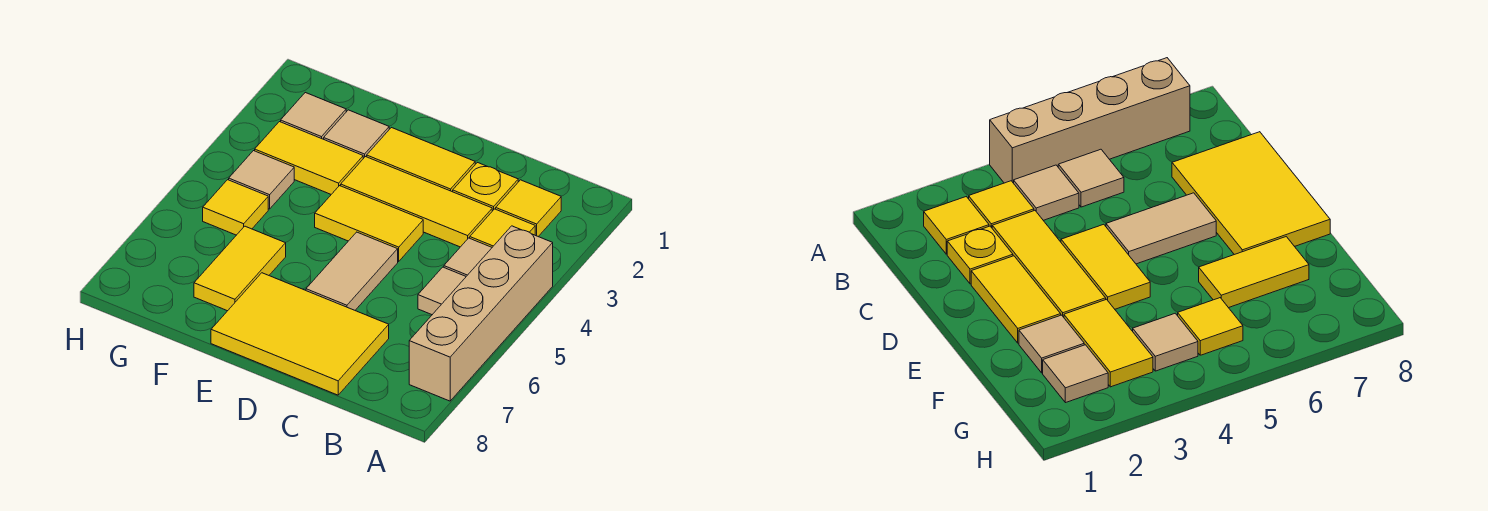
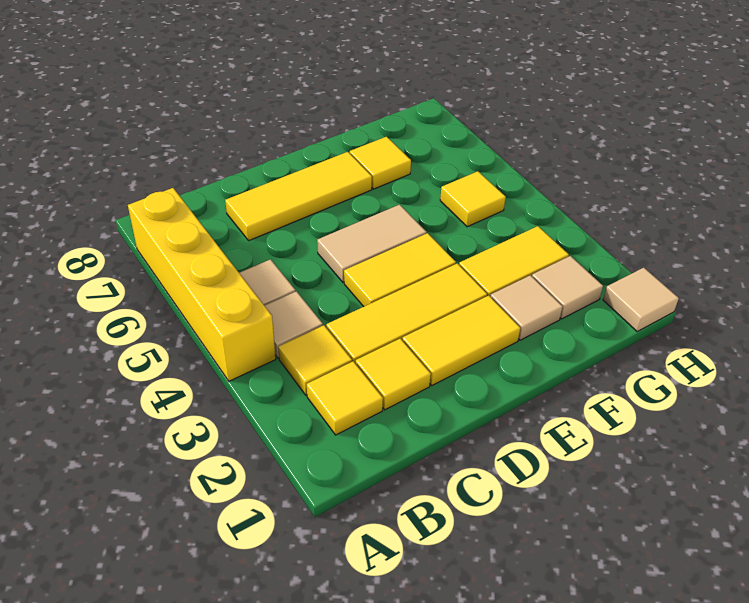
tan brick A4:A7 level 1 -> yellow brick A4:A7 level 1
yellow plate C2 level 1 -> yellow tile C2 level 1
yellow tile C7:E8 level 1 -> yellow tile C7:E7 level 1
tan tile D5:D6 level 1 -> tan tile D5:E5 level 1
yellow tile F6:F7 level 1 -> yellow tile F7 level 1
tan tile G4 level 1 -> tan tile H1 level 1

